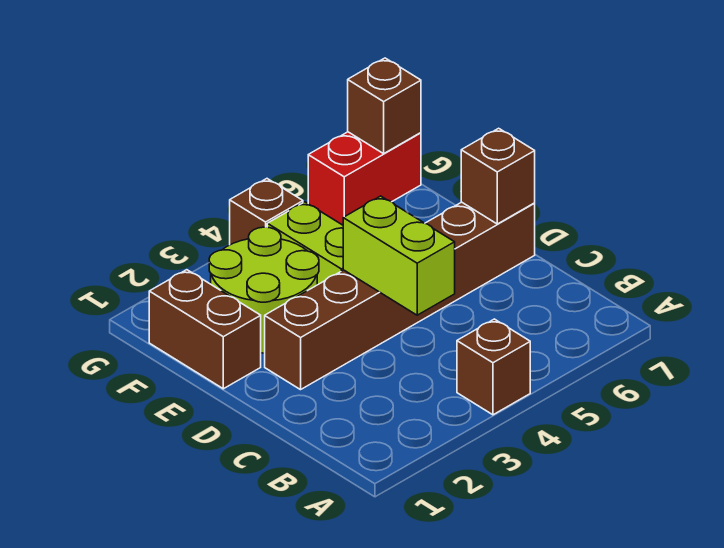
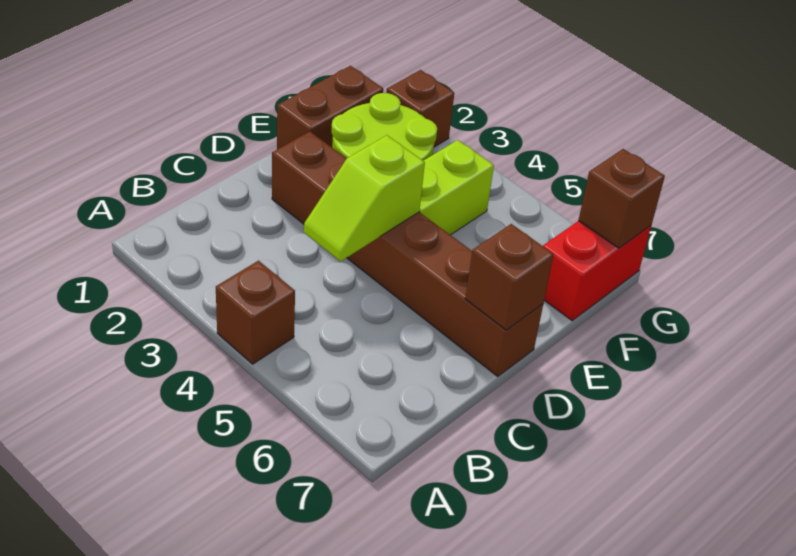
lime brick C4:D4 level 2 -> lime slope C4:D4 level 2 top D
brown brick G4 level 1 -> brown brick G2 level 1
red brick G6:G7 level 1 -> red brick F7:G7 level 1

